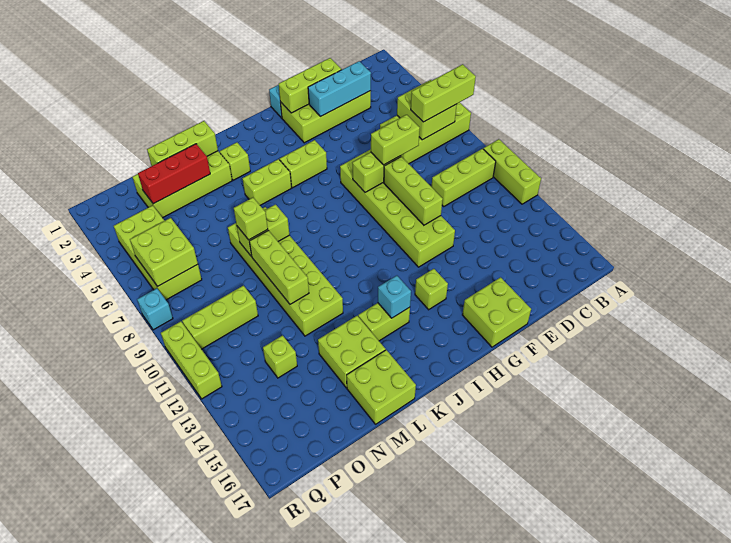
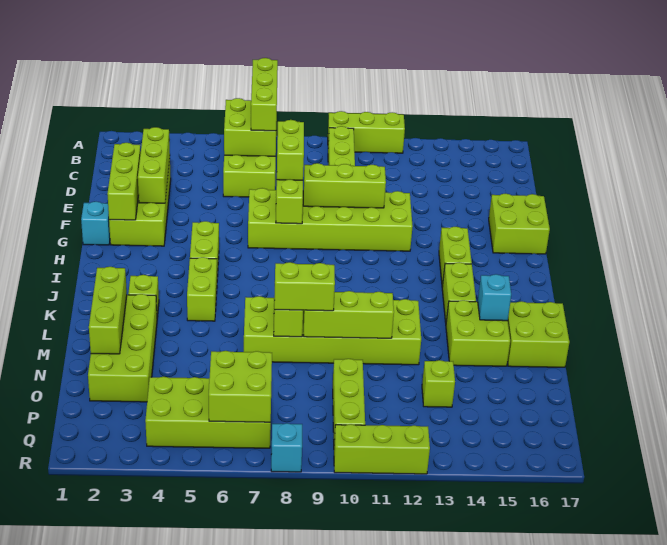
cyan brick D3:F3 level 2 -> lime brick D3:F3 level 2
lime brick H14 level 1 -> lime brick H14:I14 level 1
cyan brick J14 level 2 -> cyan brick L15 level 2
red brick M3:O3 level 2 -> none
lime brick M8 level 3 -> lime brick M8:M9 level 3

